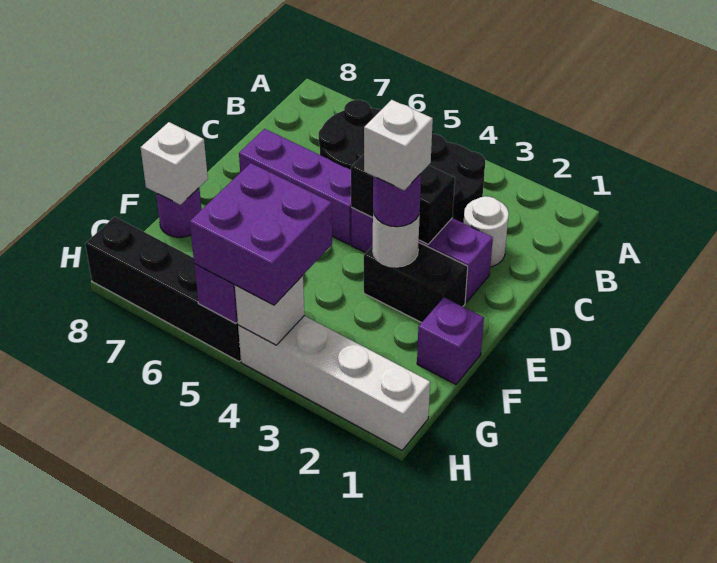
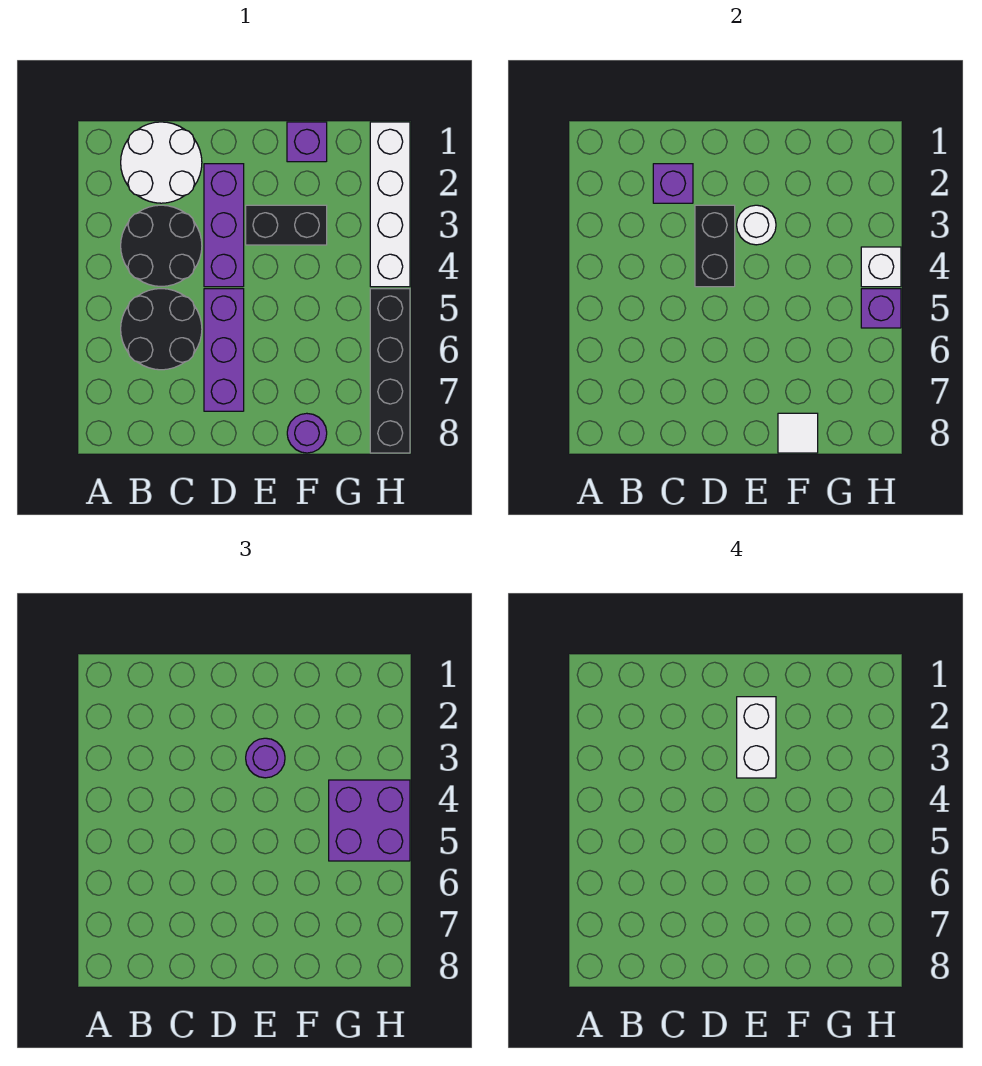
white round brick C2 level 1 -> white round brick B1:C2 level 1
none -> purple brick C2 level 2
black brick E2:E3 level 1 -> black brick E3:F3 level 1
white brick E3 level 4 -> white brick E2:E3 level 4
white brick F8 level 2 -> white tile F8 level 2

